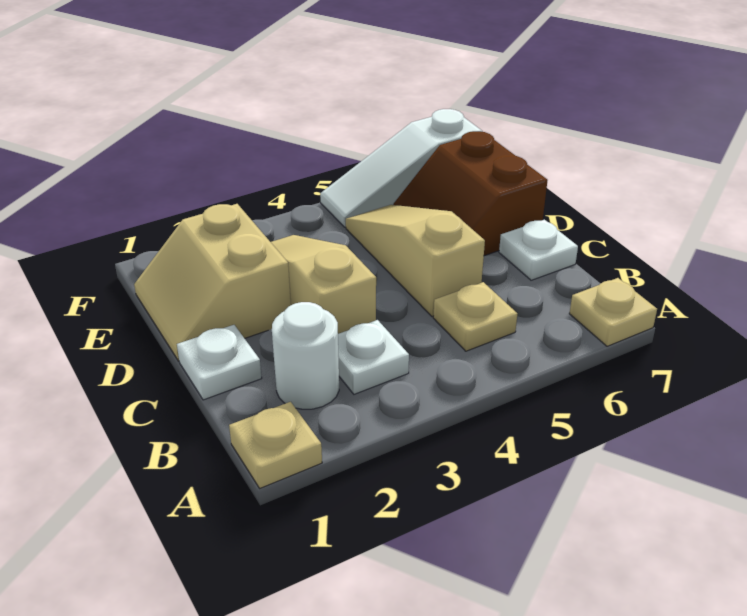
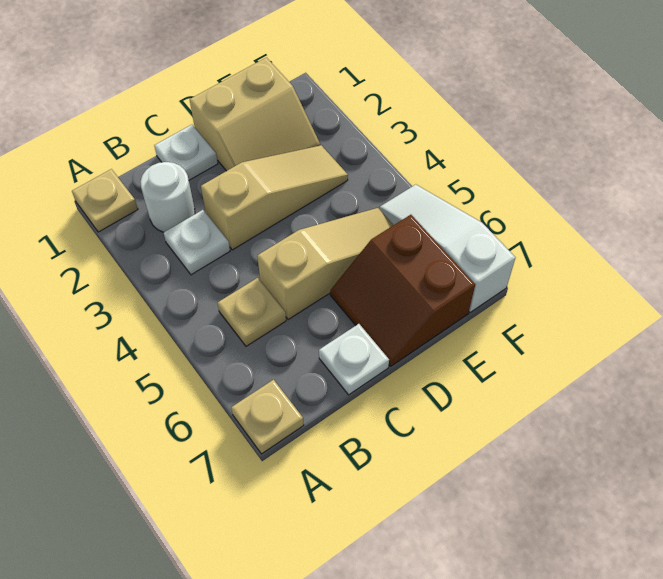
tan slope D1:E2 level 1 top 2 -> tan slope D1:E2 level 1 top 1
brown slope D6:E7 level 1 top 7 -> brown slope D6:E7 level 1 top E

